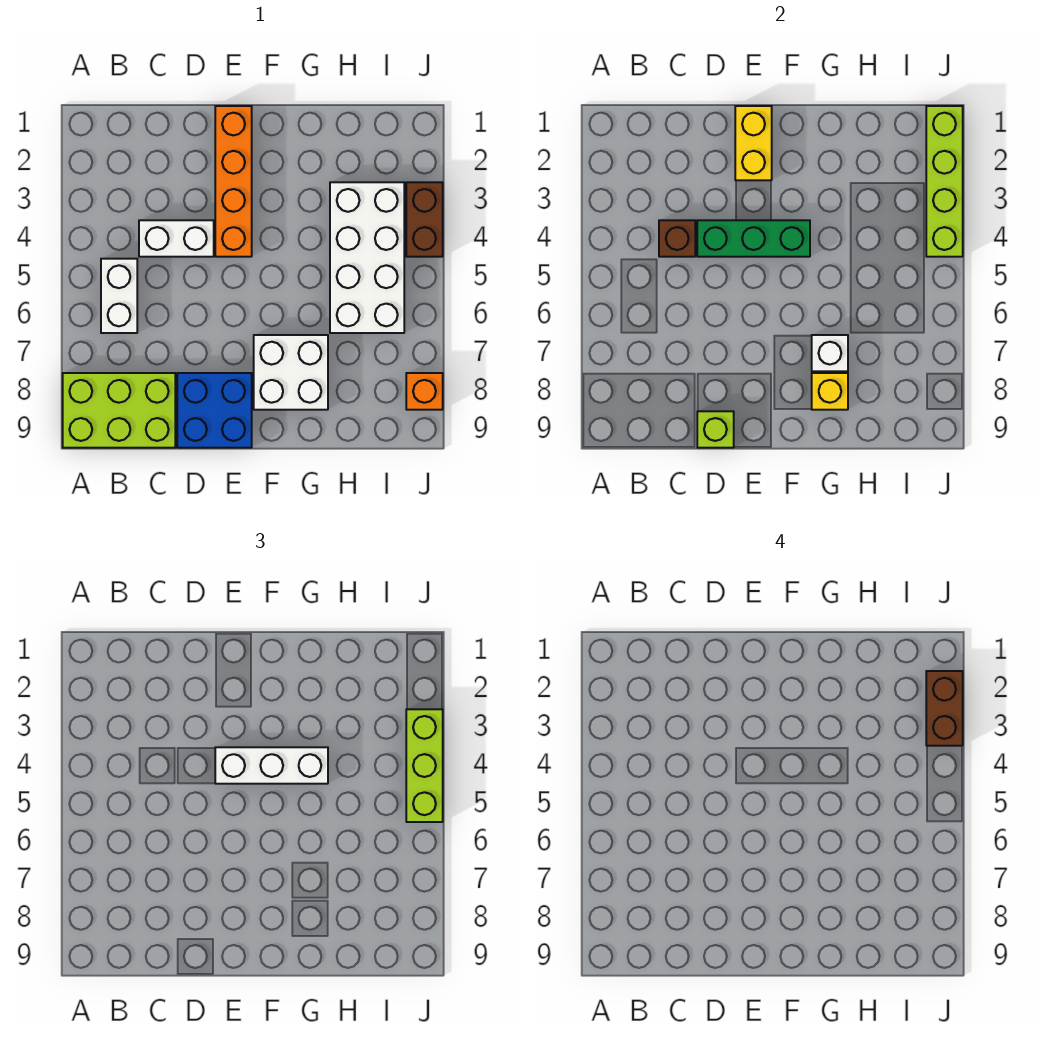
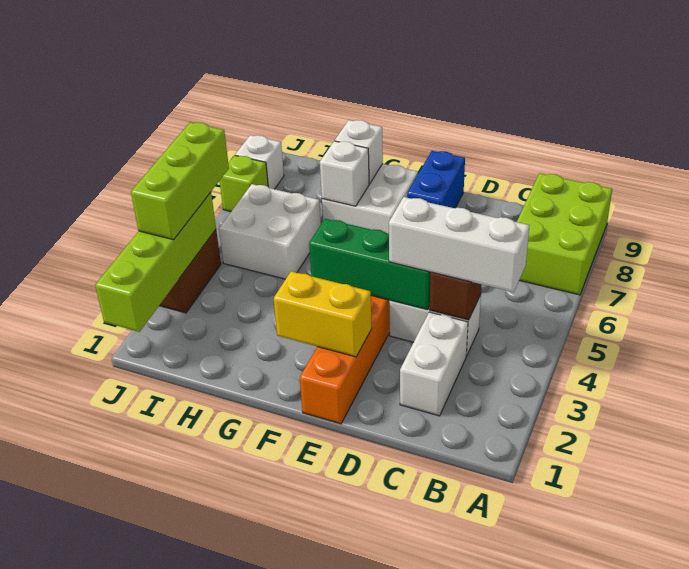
lime brick A8:C9 level 1 -> lime brick A7:B9 level 1
white brick B5:B6 level 1 -> white brick C2:C3 level 1
blue brick D8:E9 level 1 -> blue brick E8:E9 level 1
lime brick D9 level 2 -> lime brick J7 level 1
yellow brick E1:E2 level 2 -> yellow brick E2:F2 level 2
white brick E4:G4 level 3 -> white brick B4:D4 level 3
yellow brick G8 level 2 -> white brick G8 level 2
white brick H3:I6 level 1 -> white brick H5:I6 level 1
brown brick J2:J3 level 4 -> none
orange brick J8 level 1 -> white brick J8 level 1

